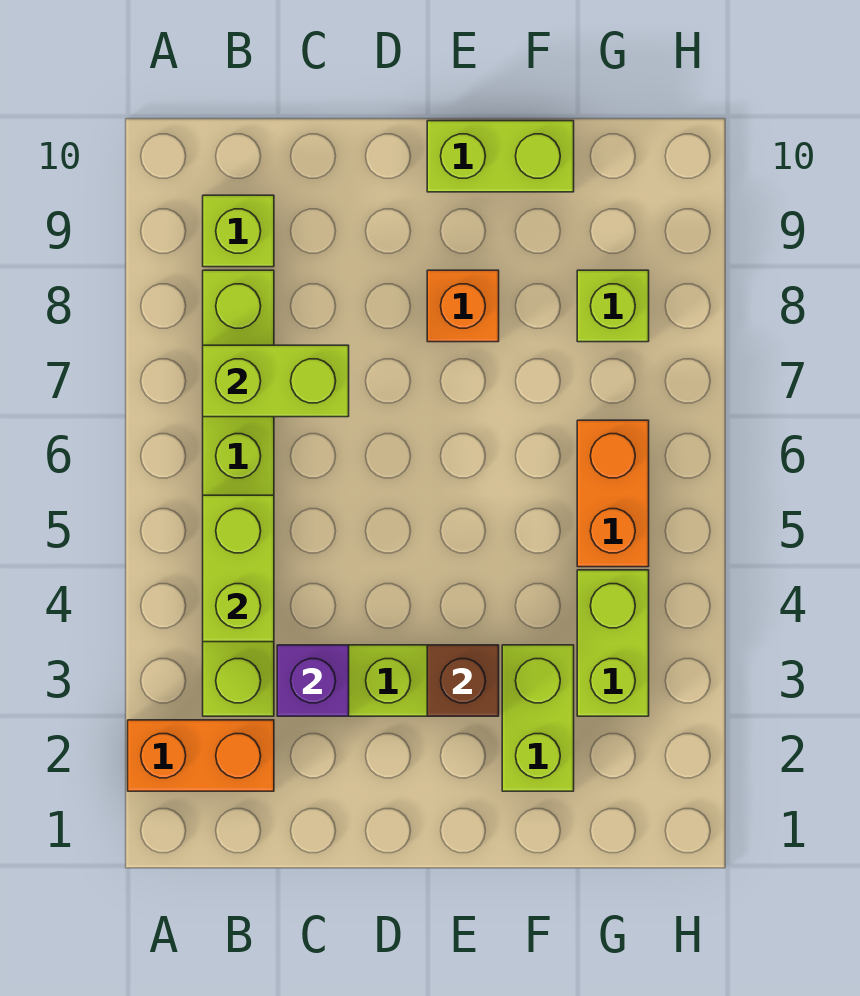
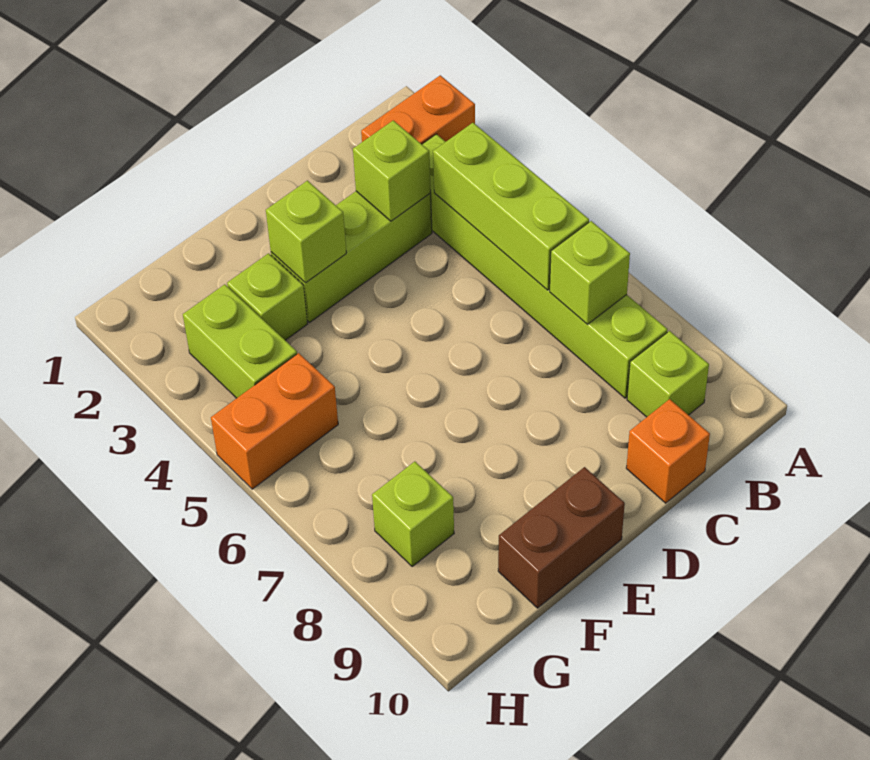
lime brick B4:B5 level 2 -> lime brick B4:B6 level 2
lime brick B7:C7 level 2 -> lime brick B7 level 2
purple brick C3 level 2 -> lime brick C3 level 2
brown brick E3 level 2 -> lime brick E3 level 2
orange brick E8 level 1 -> orange brick C10 level 1
lime brick E10:F10 level 1 -> brown brick E10:F10 level 1
lime brick F2:F3 level 1 -> lime brick F3 level 1
orange brick G5:G6 level 1 -> orange brick G5:H5 level 1

